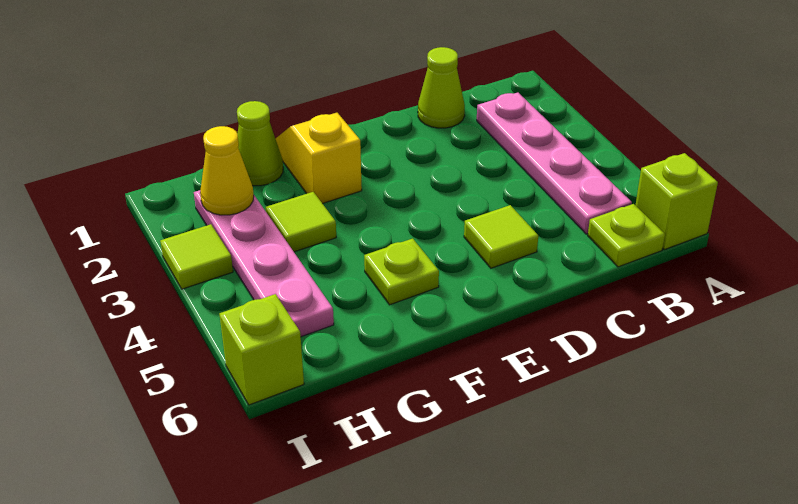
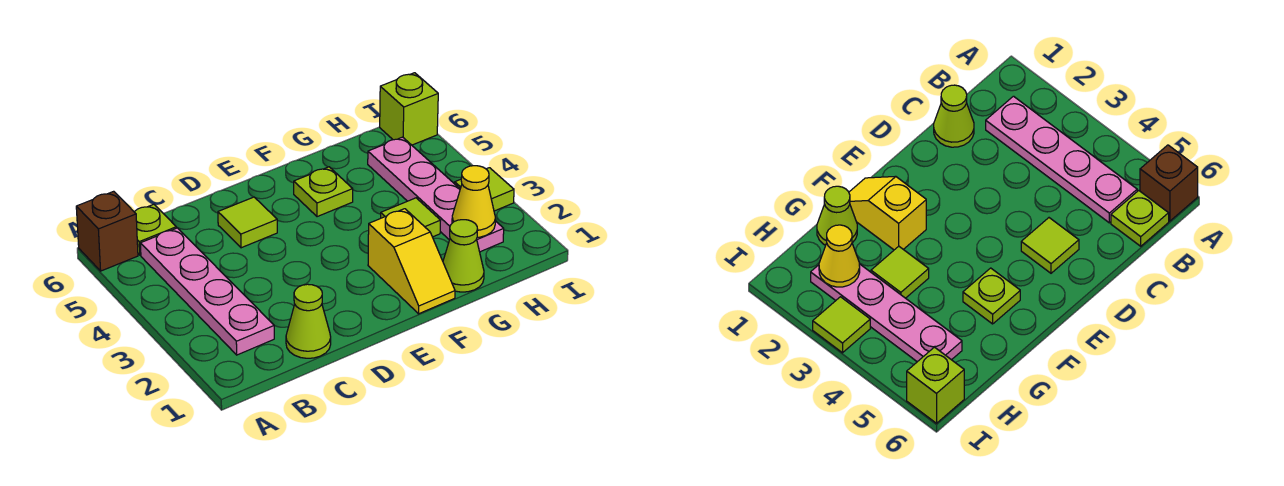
lime brick A6 level 1 -> brown brick A6 level 1

